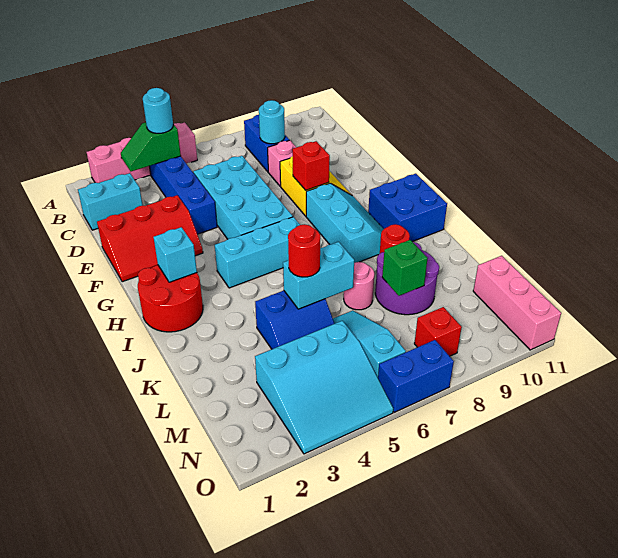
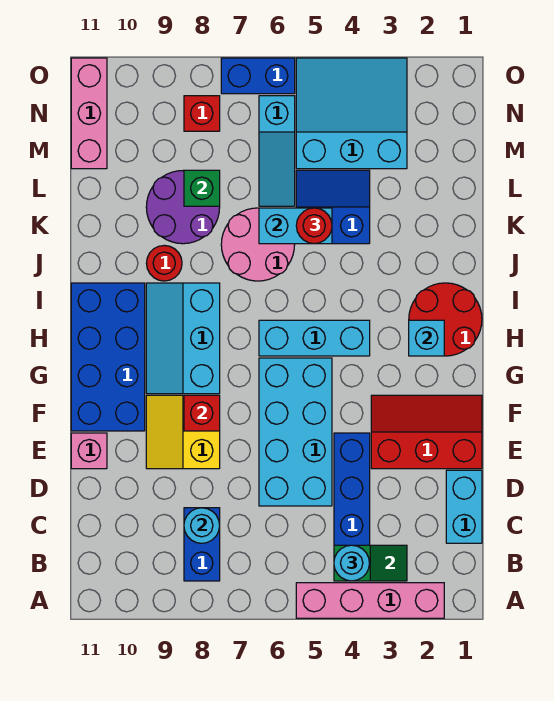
cyan brick C1:C2 level 1 -> cyan brick C1:D1 level 1
pink brick D8 level 1 -> pink brick E11 level 1
blue brick H10:I11 level 1 -> blue brick F10:I11 level 1
pink round brick K7 level 1 -> pink round brick J6:K7 level 1

